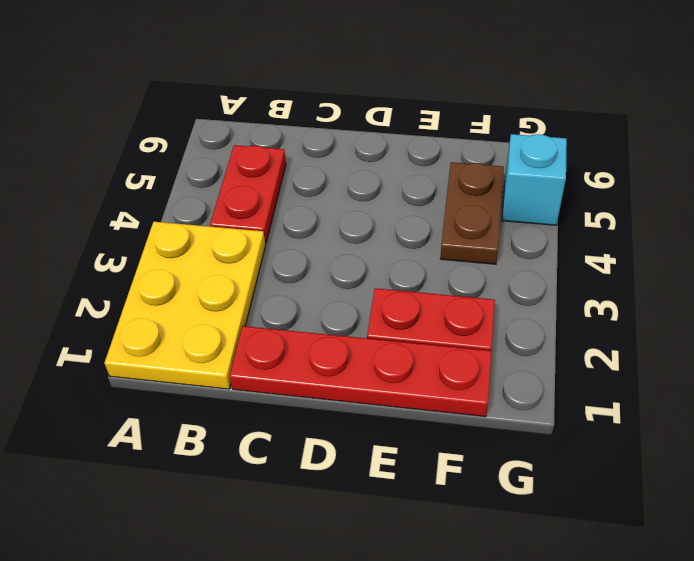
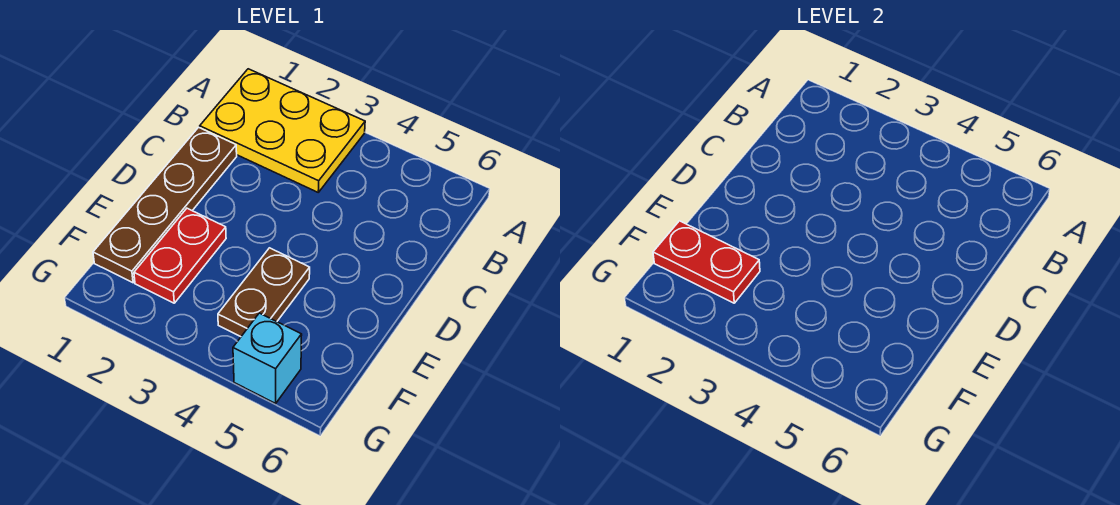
red plate B4:B5 level 1 -> red plate F1:F2 level 2
red plate C1:F1 level 1 -> brown plate C1:F1 level 1
brown plate F4:F5 level 1 -> brown plate E4:F4 level 1

